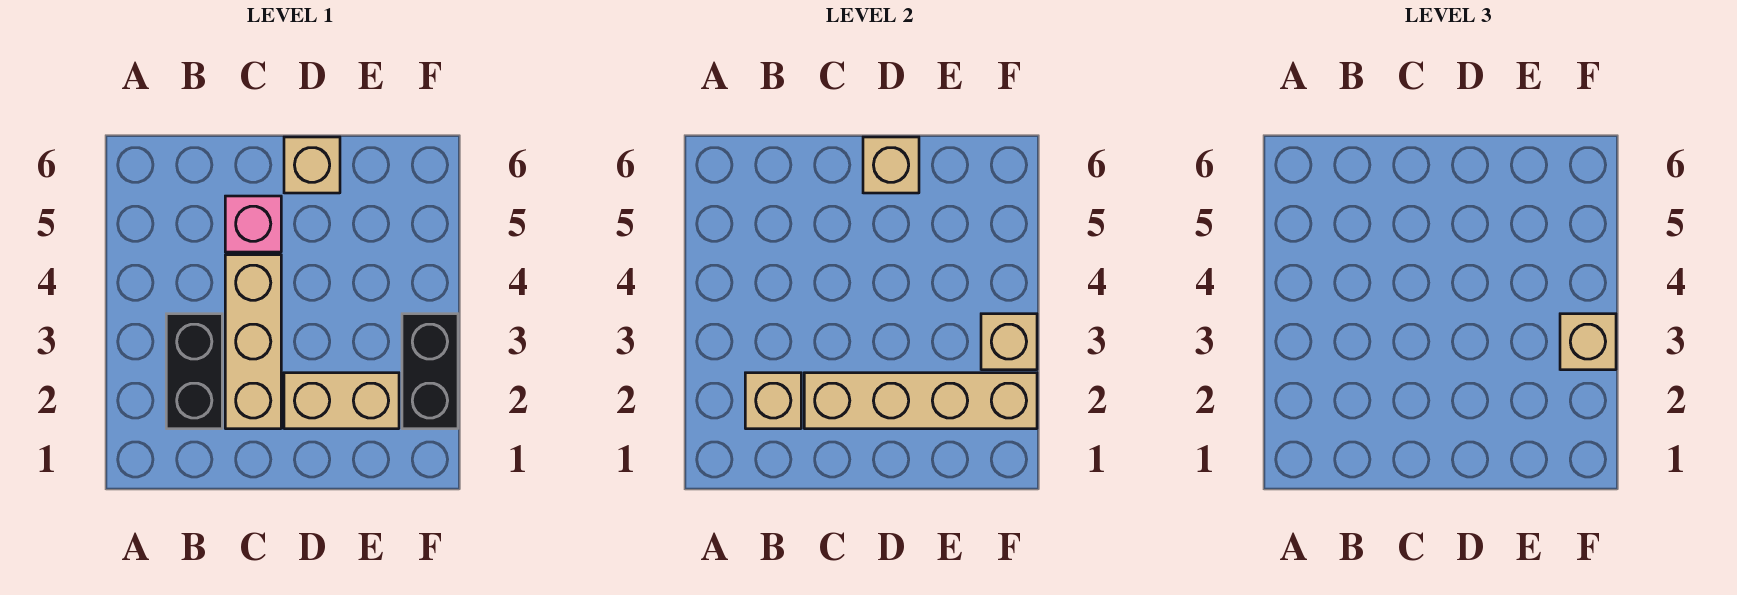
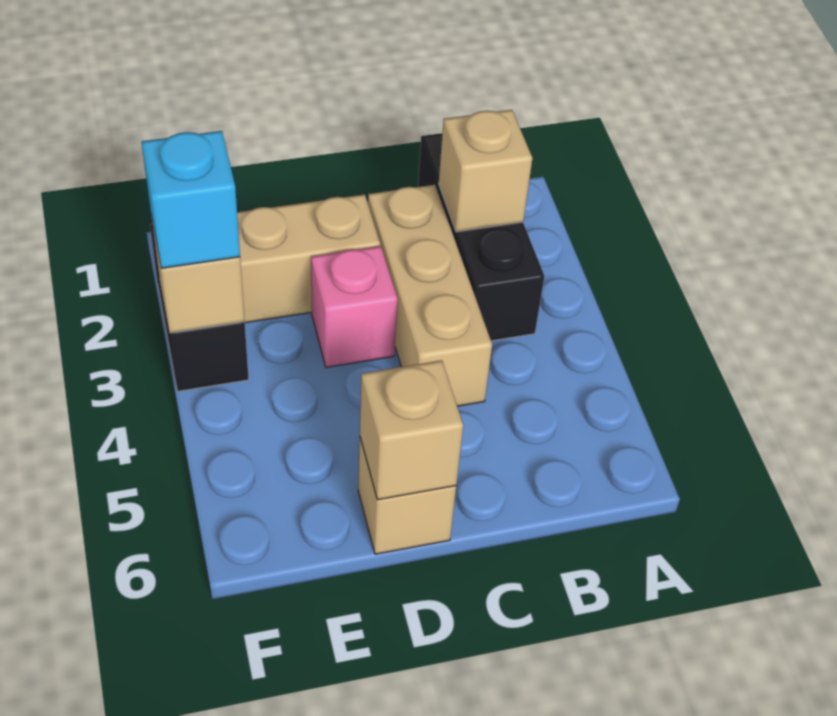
black brick B2:B3 level 1 -> black brick B1:B3 level 1
tan brick C2:F2 level 2 -> none
pink brick C5 level 1 -> pink brick D3 level 1
tan brick F3 level 3 -> cyan brick F3 level 3

